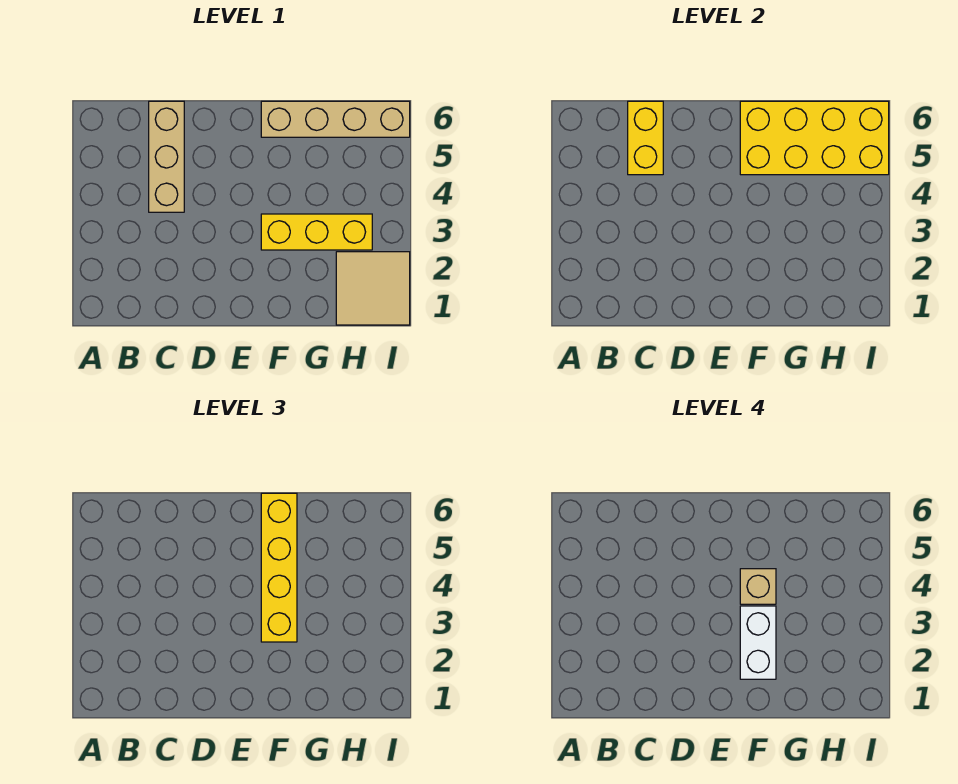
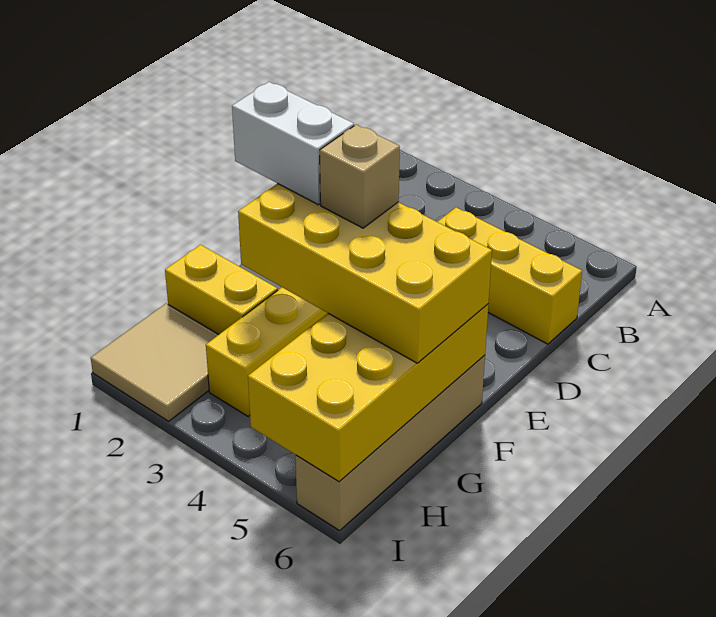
tan brick C4:C6 level 1 -> yellow brick C4:C6 level 1
yellow brick C5:C6 level 2 -> yellow brick G1:G2 level 1
yellow brick F3:F6 level 3 -> yellow brick F3:G6 level 3

